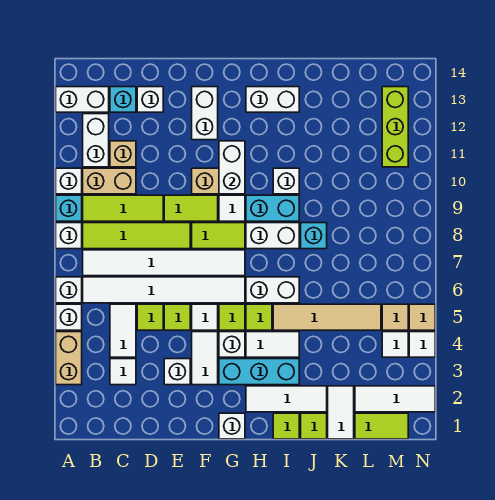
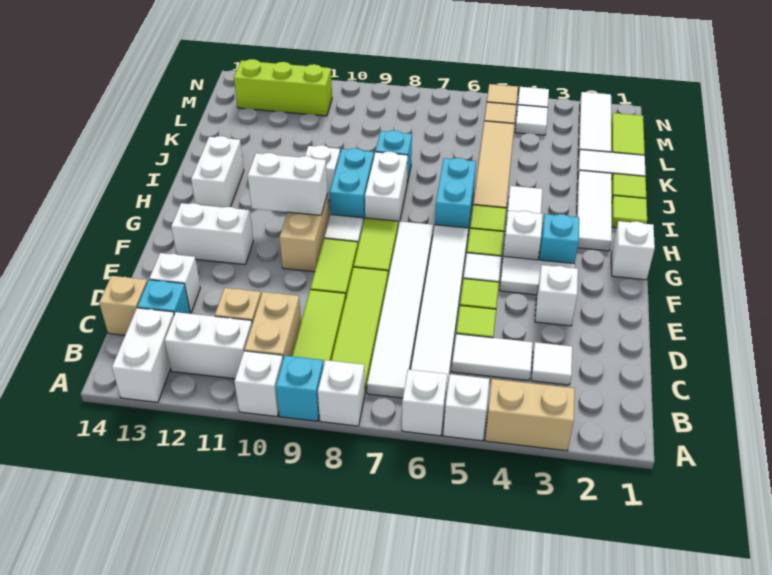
none -> tan brick C14 level 1
cyan brick G3:I3 level 1 -> cyan brick G3 level 1
white brick H6:I6 level 1 -> cyan brick H6:I6 level 1

